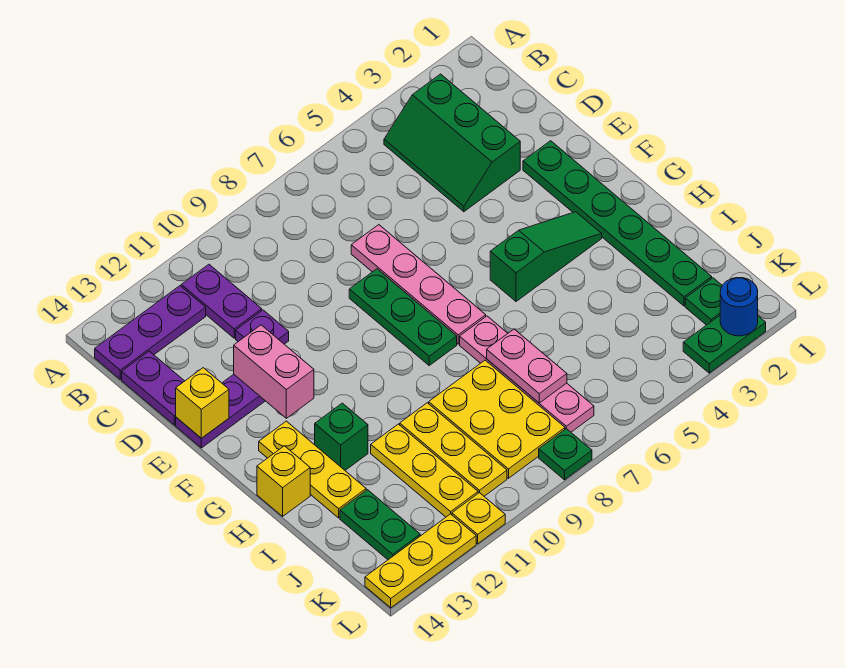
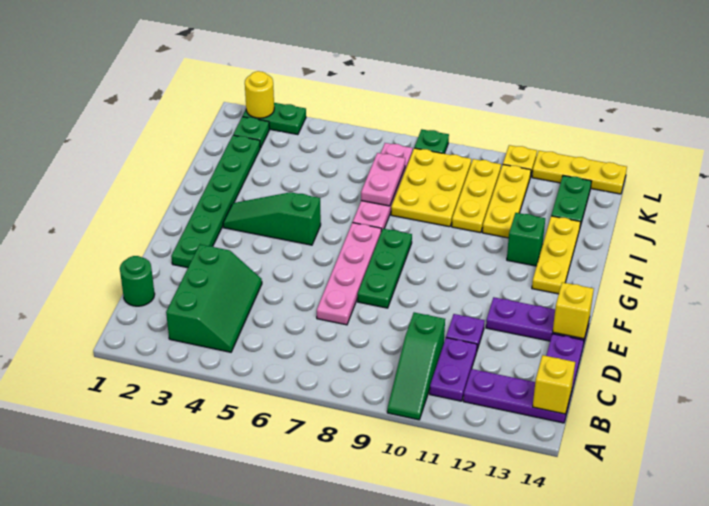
none -> green slope A10:C10 level 1 top C
none -> green round brick C1 level 1
pink brick E12:F12 level 2 -> none
yellow brick H14 level 1 -> yellow brick B14 level 2
blue round brick L2 level 2 -> yellow round brick L2 level 2

